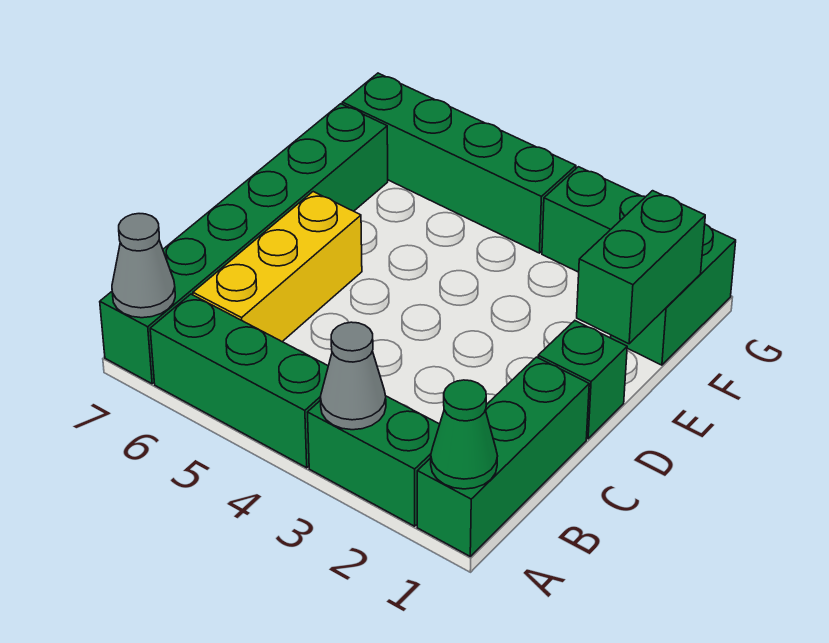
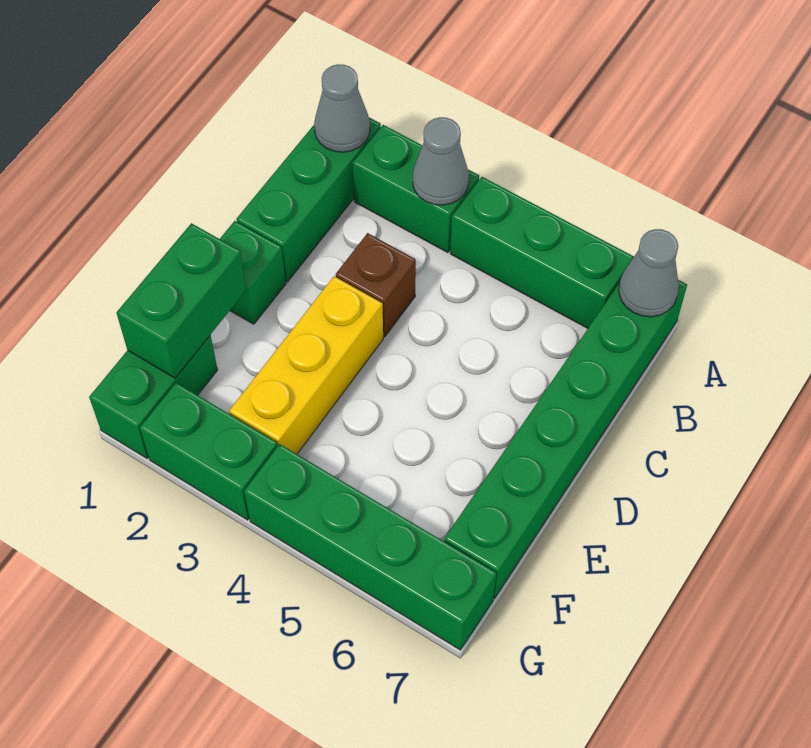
green cone A1 level 2 -> grey cone A1 level 2
yellow brick B6:D6 level 1 -> yellow brick D3:F3 level 1
none -> brown brick C3 level 1

